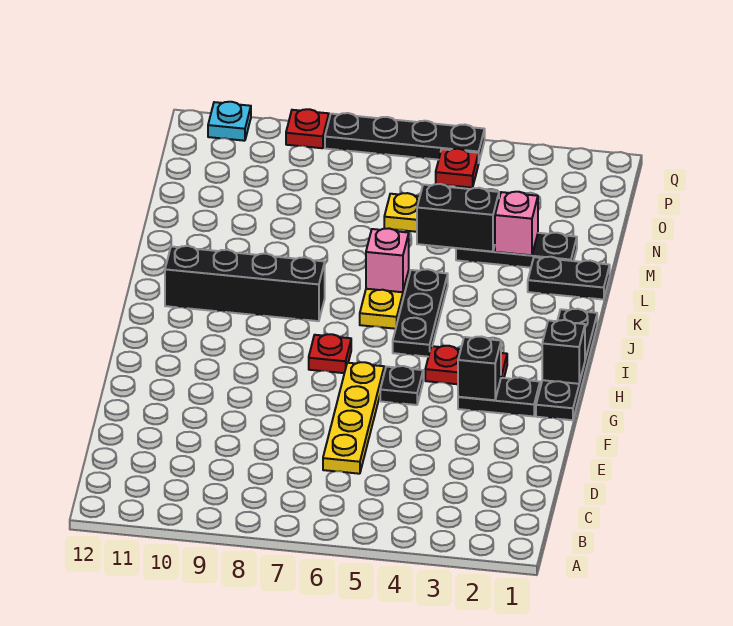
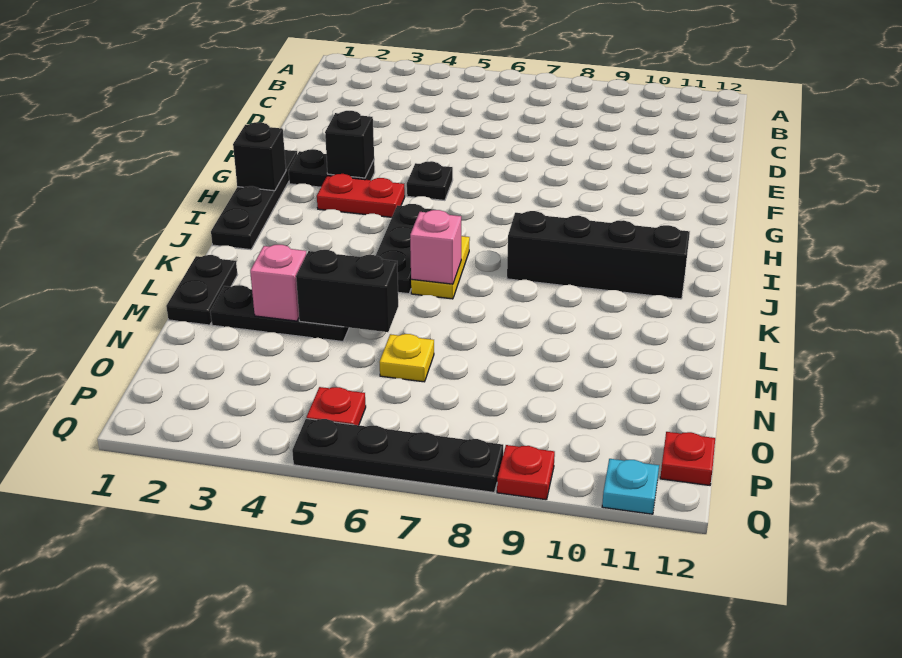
yellow plate D6:G6 level 1 -> none
red plate H7 level 1 -> red plate P12 level 1
black plate L1:L2 level 1 -> black plate L1:M1 level 1

